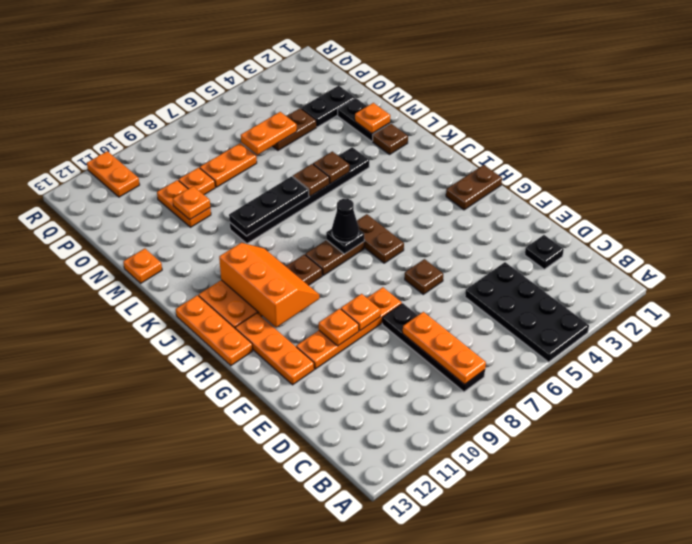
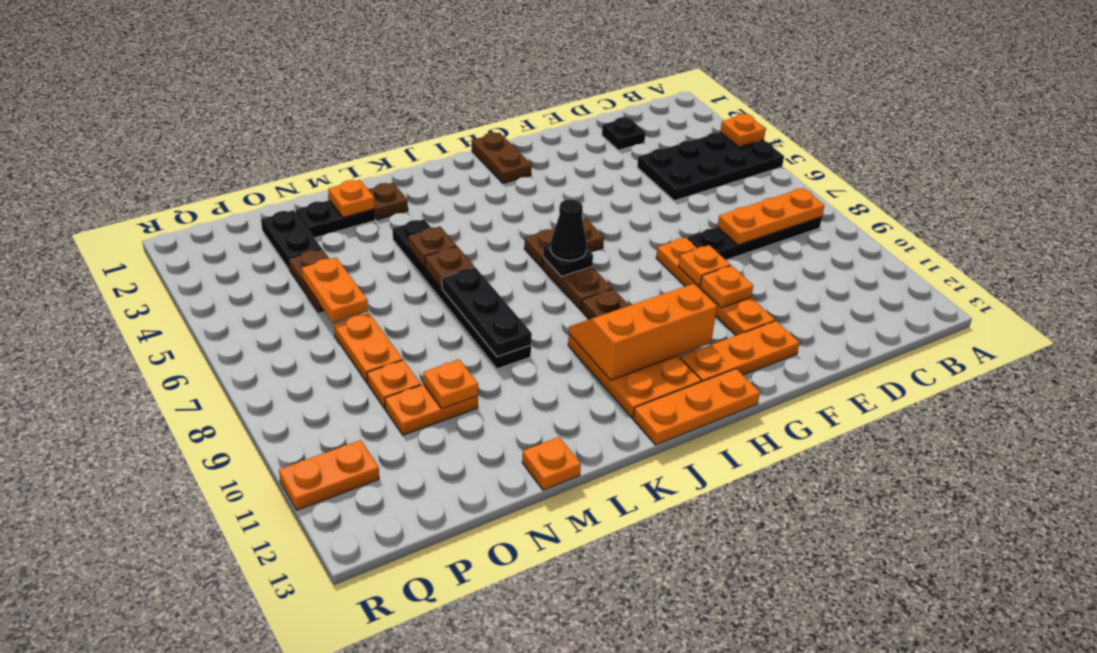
none -> orange plate A4 level 2
brown plate F6 level 1 -> none

